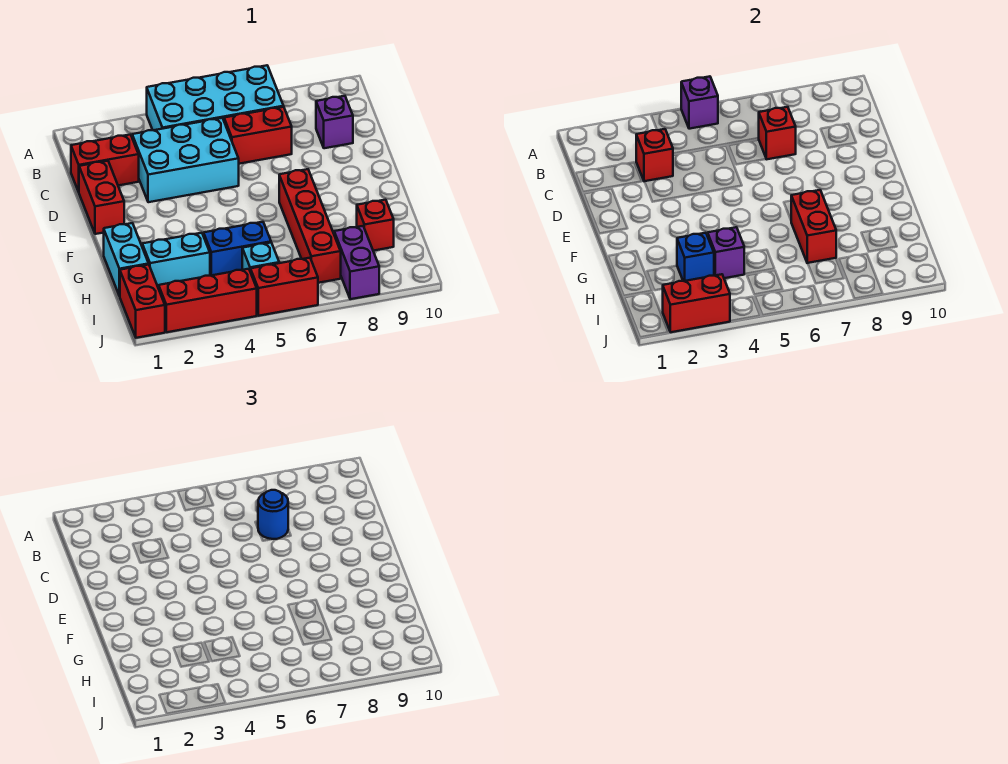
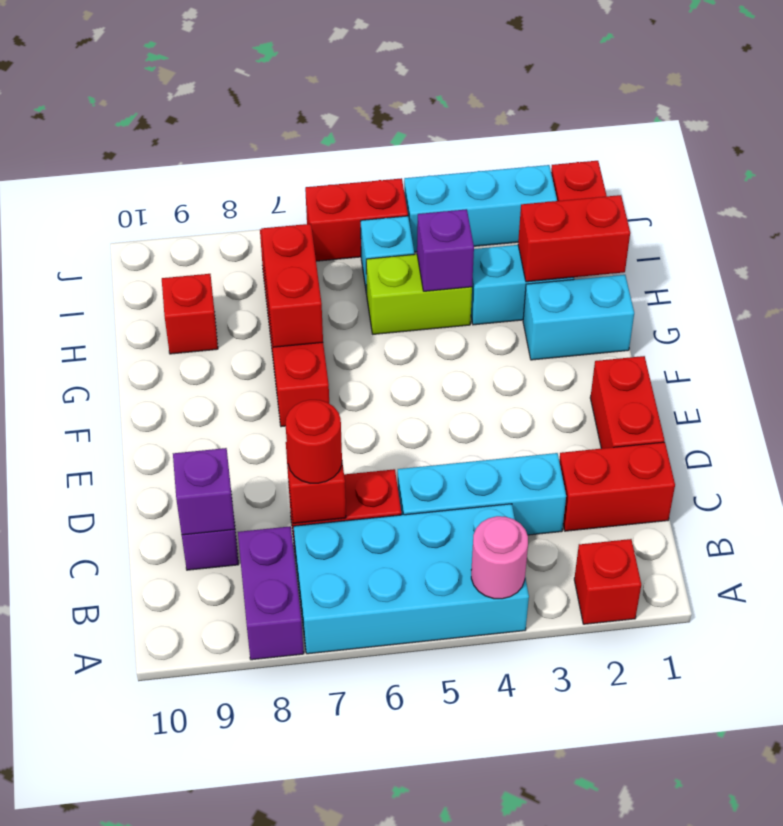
none -> pink round brick A4 level 2
purple brick A5 level 2 -> purple brick C9 level 2
cyan brick C3:D5 level 1 -> cyan brick C3:C5 level 1
red brick C3 level 2 -> red brick A2 level 1
blue round brick C7 level 3 -> red round brick C7 level 3
cyan brick G1:H1 level 1 -> cyan brick G1:G2 level 1
blue brick H3 level 2 -> none
blue brick H4:H5 level 1 -> lime brick H4:H5 level 1
purple brick I8:J8 level 1 -> purple brick A8:B8 level 1
red brick J2:J4 level 1 -> cyan brick J2:J4 level 1
red brick J2:J3 level 2 -> red brick H1:H2 level 2

